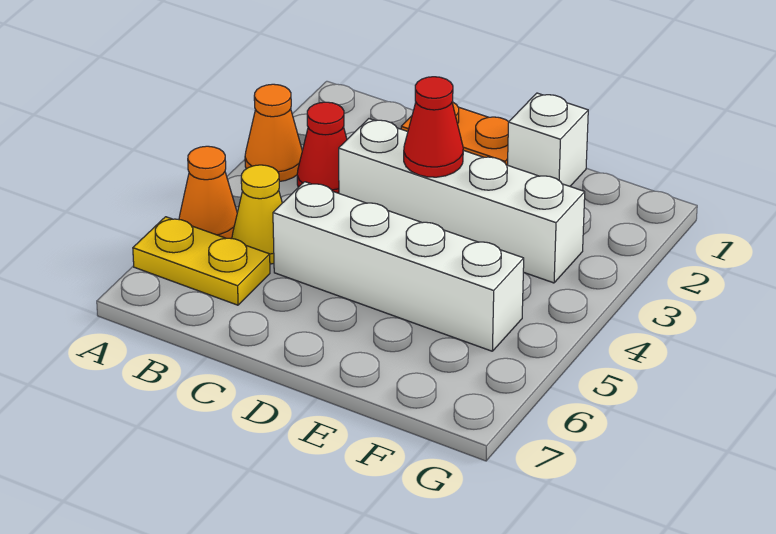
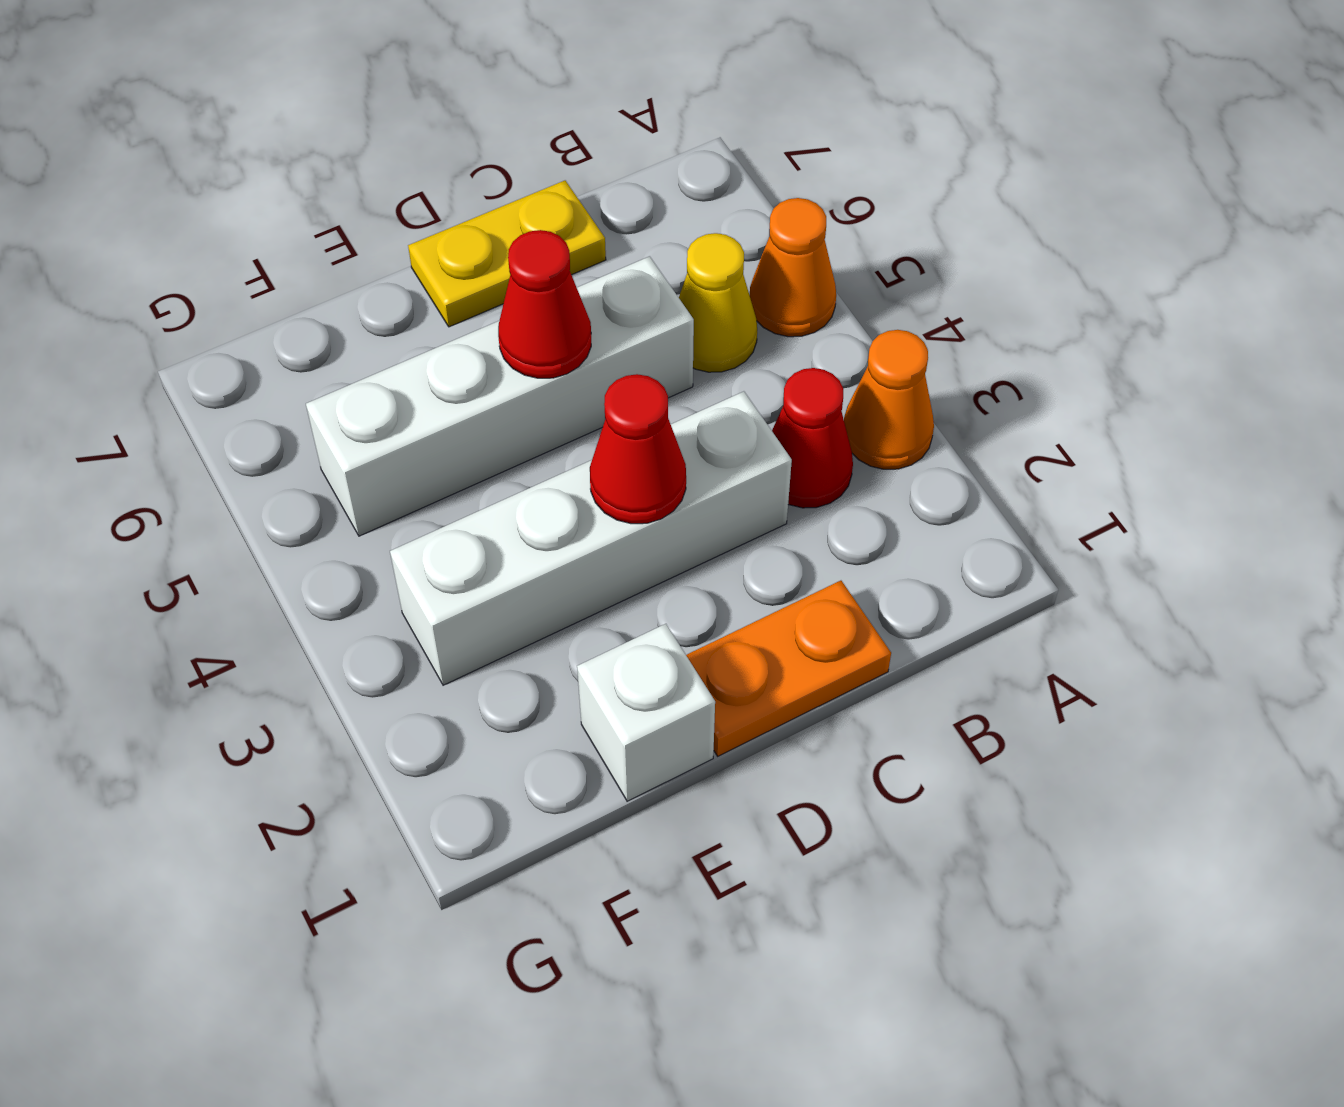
yellow plate A6:B6 level 1 -> yellow plate C7:D7 level 1
none -> red cone D5 level 2

